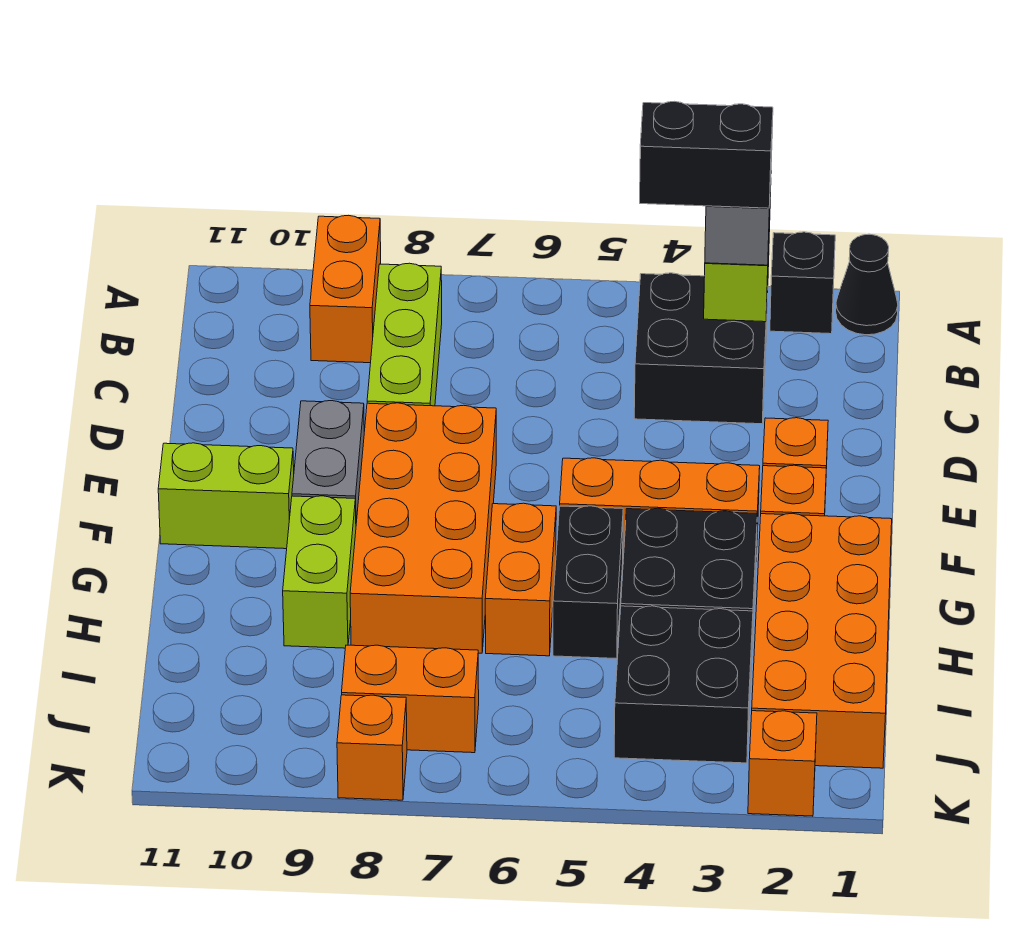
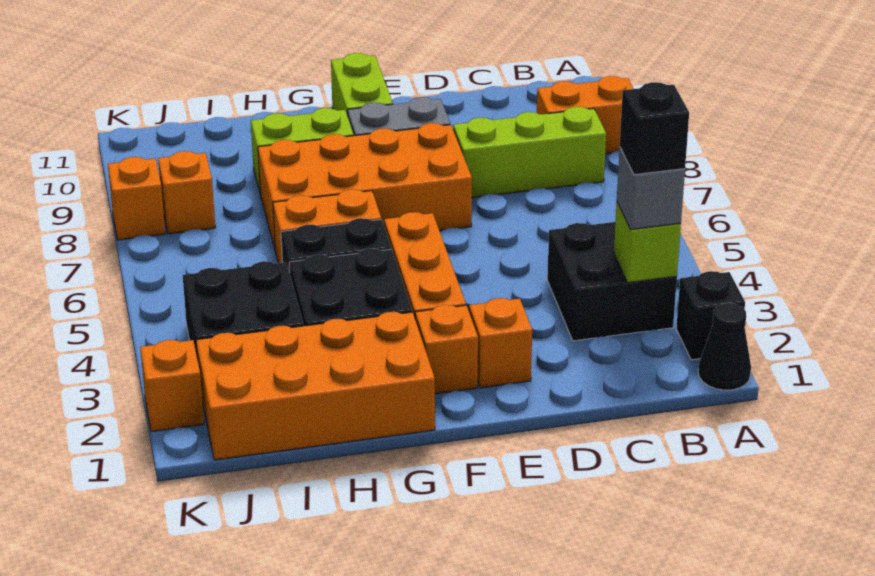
black brick B3:B4 level 4 -> black brick B3 level 4
orange brick J7:J8 level 1 -> orange brick J8 level 1

